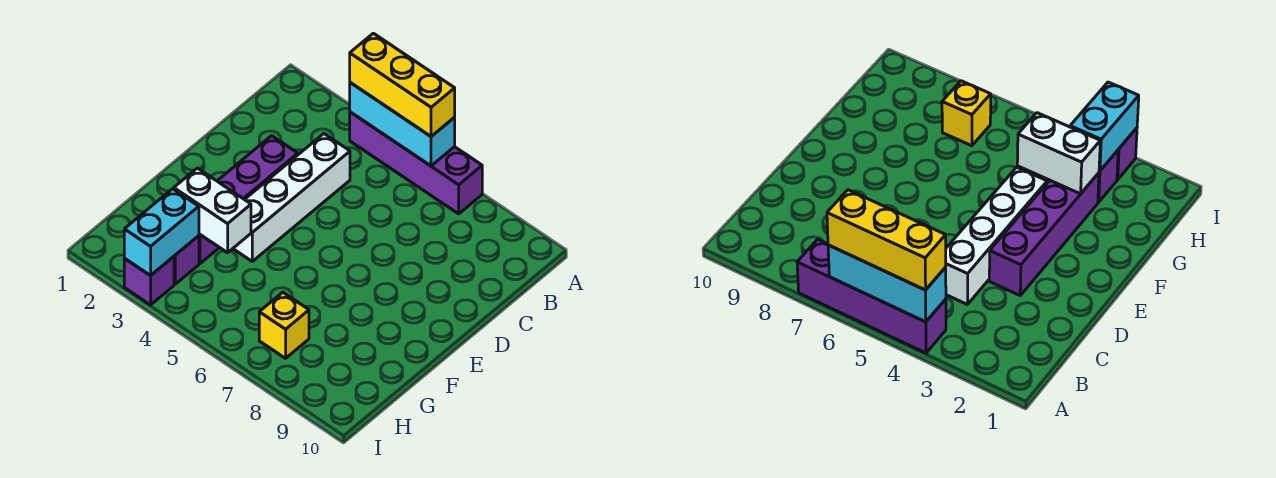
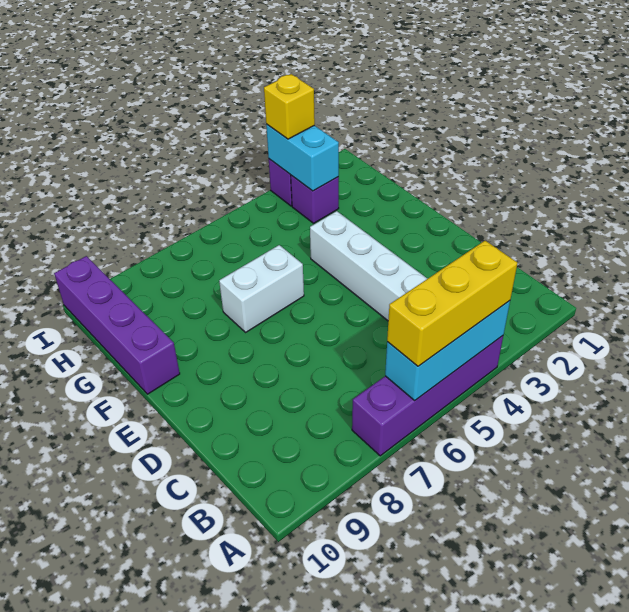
purple brick D3:G3 level 1 -> purple brick F10:I10 level 1
white brick G3:G4 level 2 -> white brick F6:F7 level 1
yellow brick H7 level 1 -> yellow brick I3 level 3

